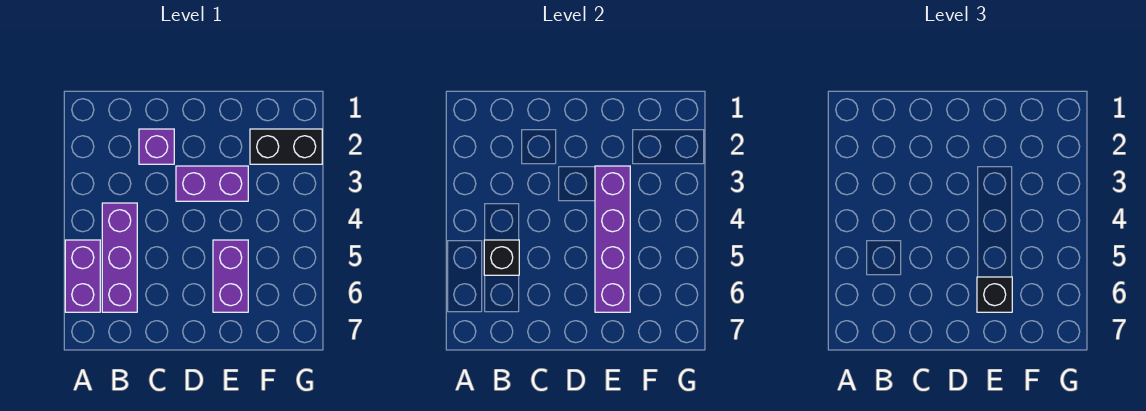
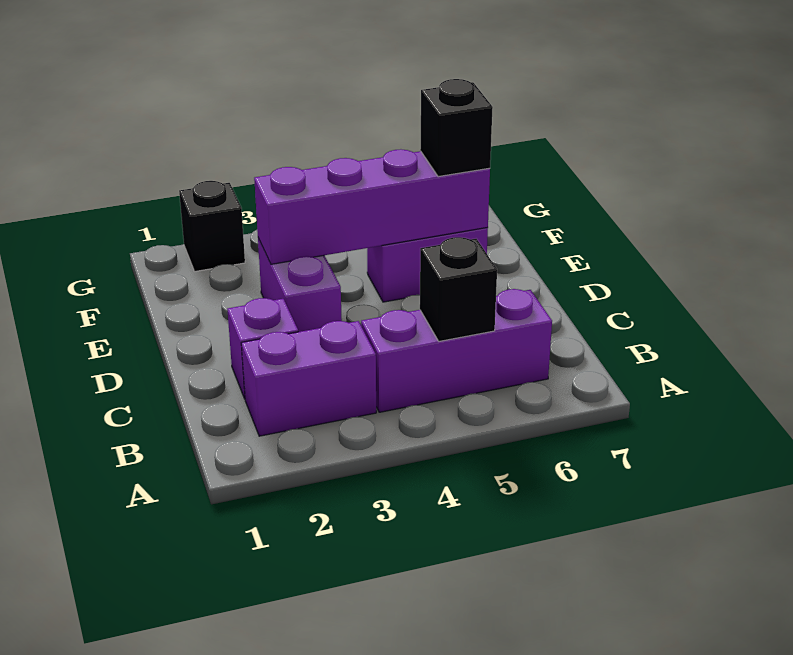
purple brick A5:A6 level 1 -> purple brick B2:B3 level 1
black brick F2:G2 level 1 -> black brick G2 level 1

